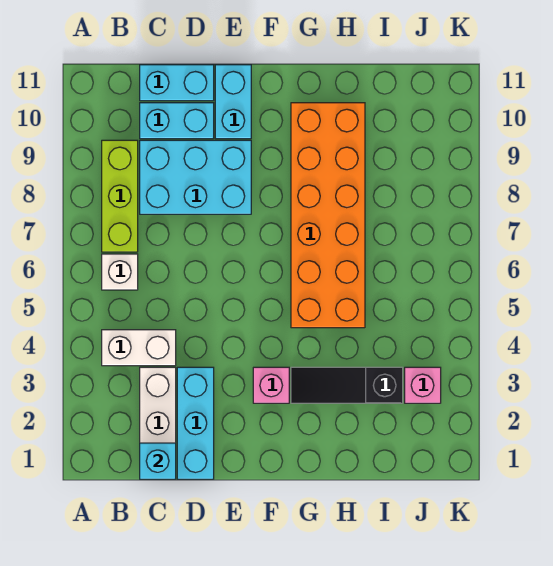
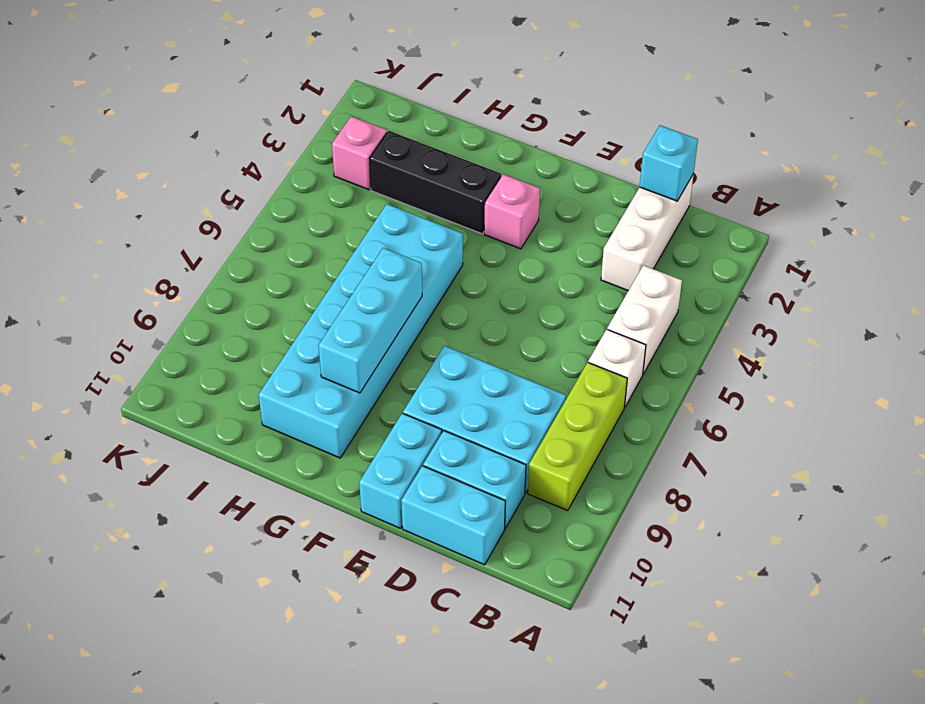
white brick B4:C4 level 1 -> white brick B4:B5 level 1
cyan brick D1:D3 level 1 -> cyan brick G7:G9 level 2
black slope G3:I3 level 1 top I -> black brick G3:I3 level 1
orange brick G5:H10 level 1 -> cyan brick G5:H10 level 1

